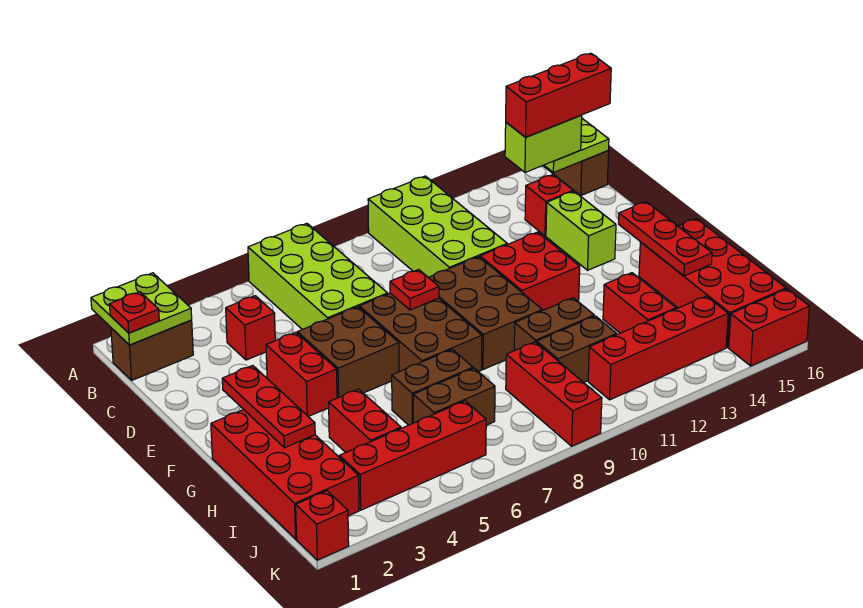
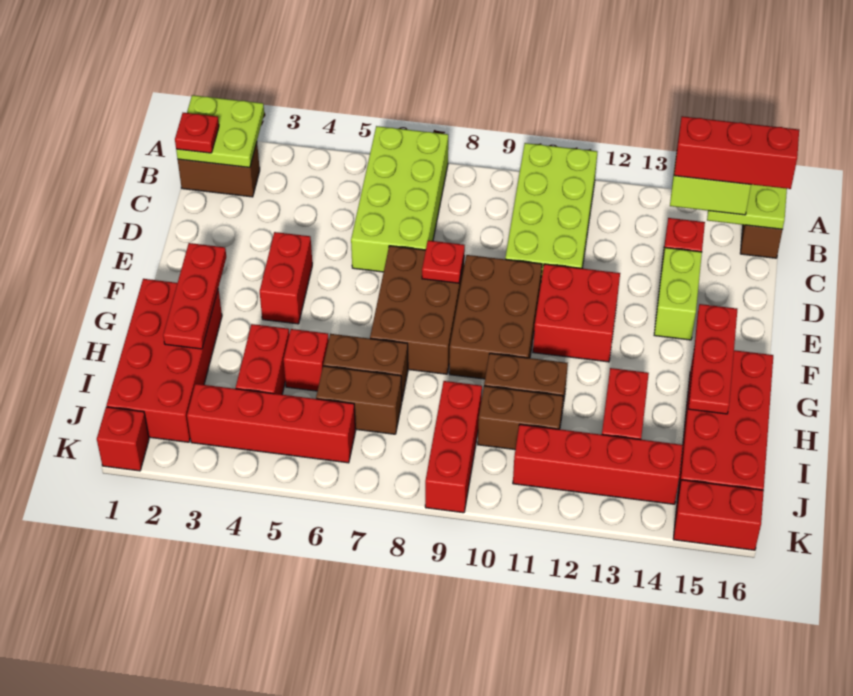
red brick C4 level 1 -> red brick H5 level 1
brown brick E5:F6 level 1 -> none

